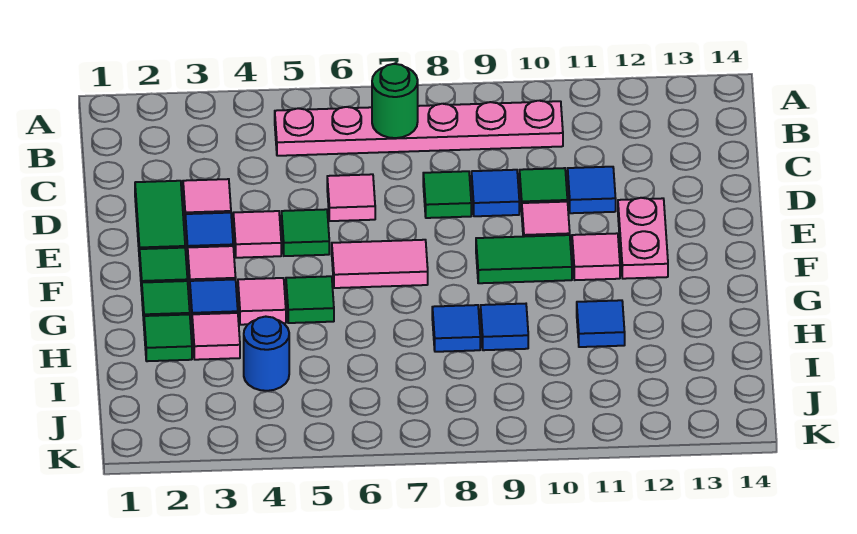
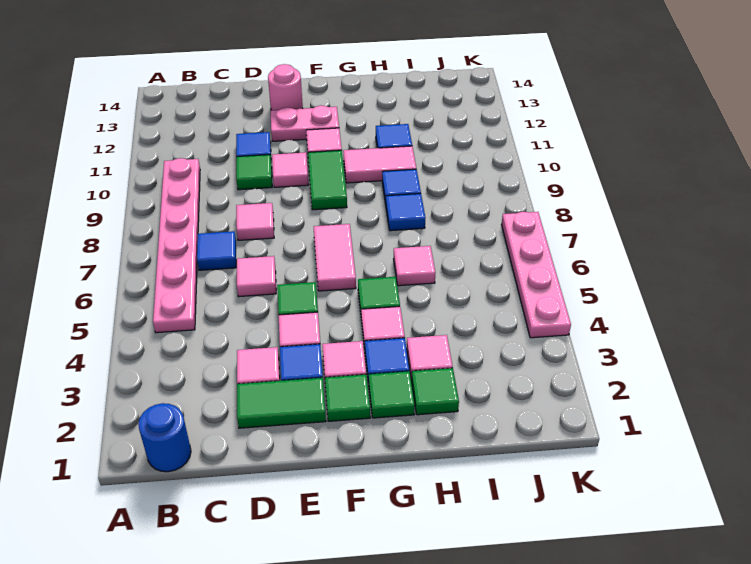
green round brick B7 level 2 -> none
green tile D8 level 1 -> pink tile D8 level 1
blue tile D9 level 1 -> blue tile C7 level 1
none -> pink round brick E13 level 1
none -> pink tile G10:H10 level 1
none -> pink tile H6 level 1
blue round brick I4 level 1 -> blue round brick B1 level 1
none -> pink plate K4:K7 level 1

